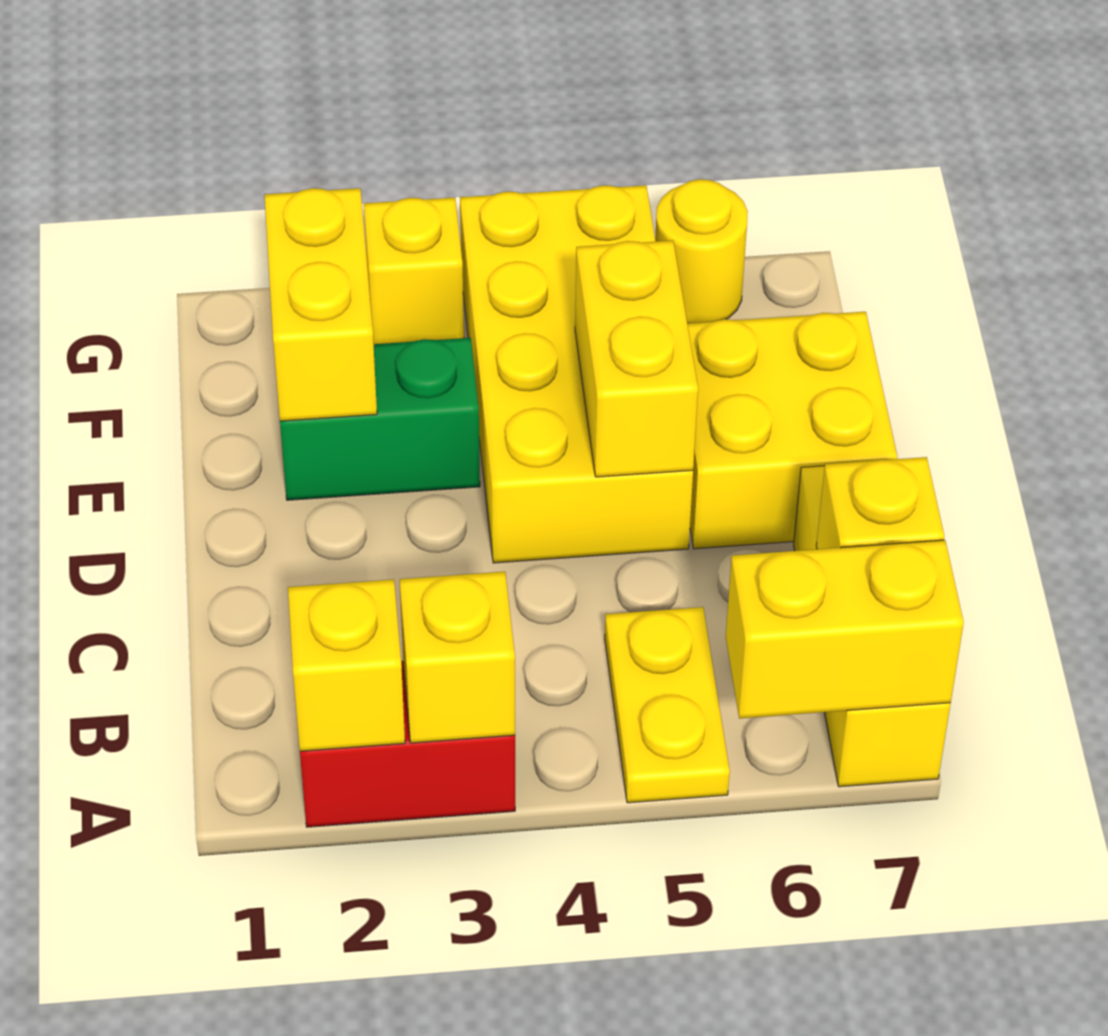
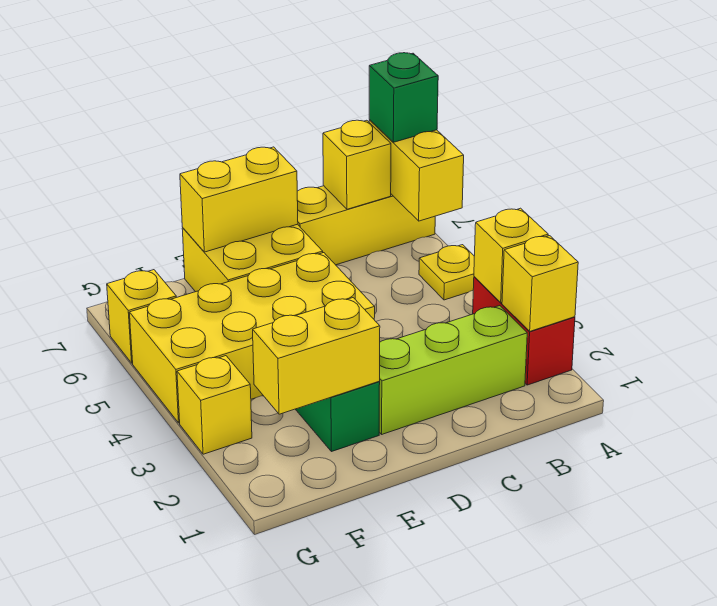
yellow plate A5:B5 level 1 -> yellow plate A5 level 1
none -> green brick A7 level 3
none -> lime brick B2:D2 level 1
yellow brick D5:E5 level 2 -> yellow brick D7:E7 level 2
yellow round brick G6 level 1 -> yellow brick G6 level 1

